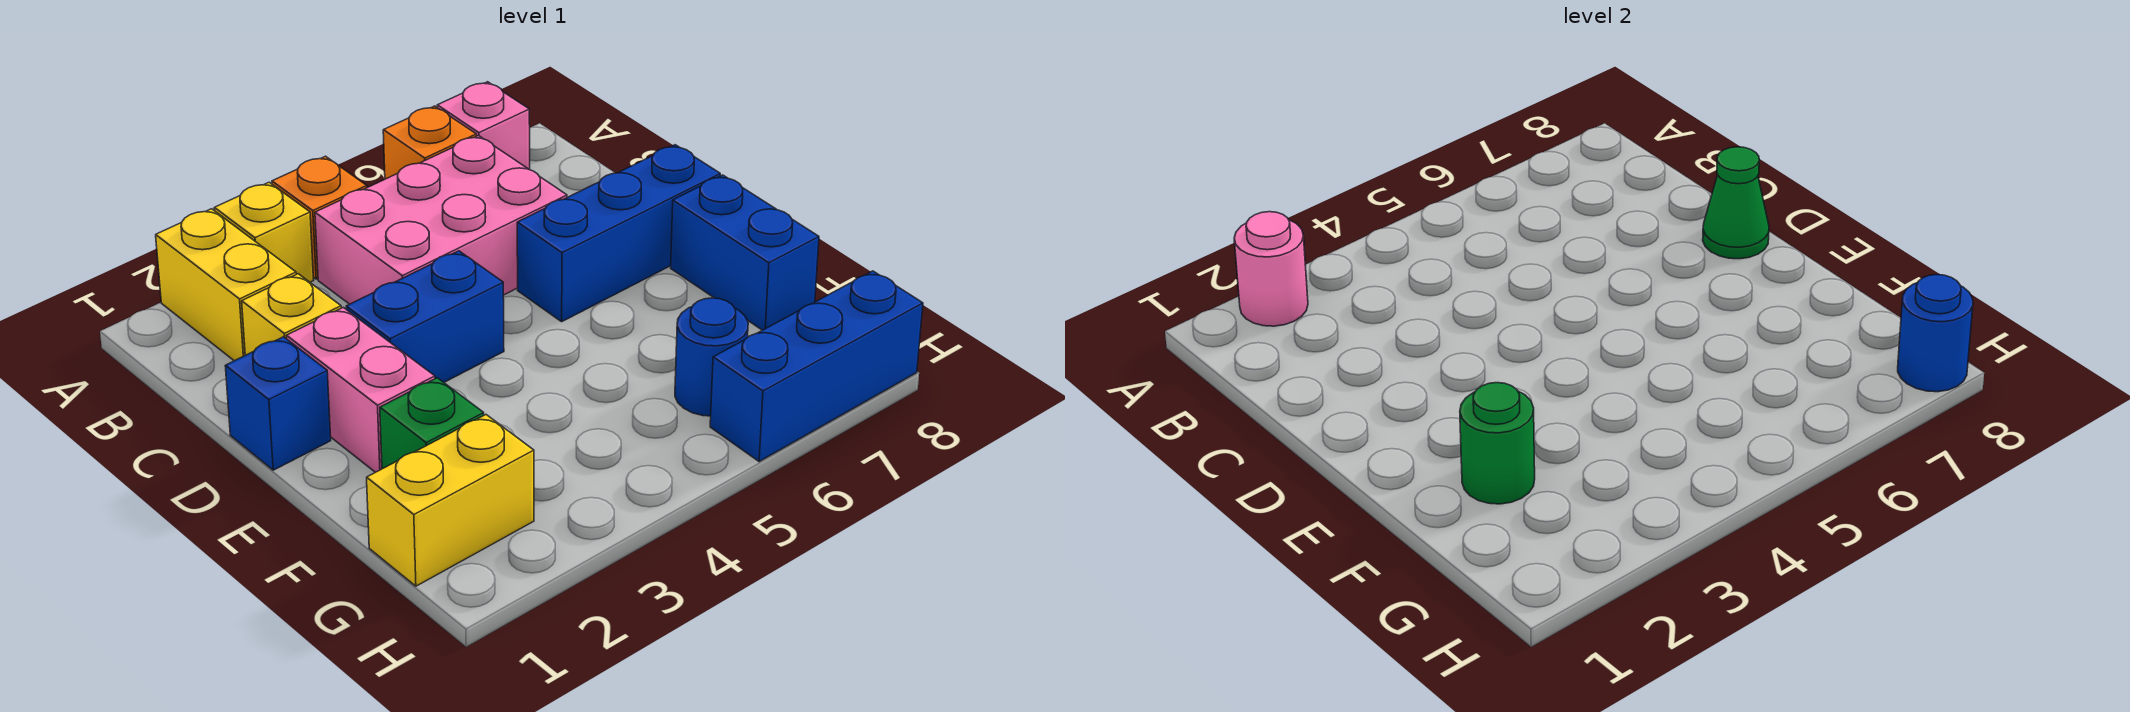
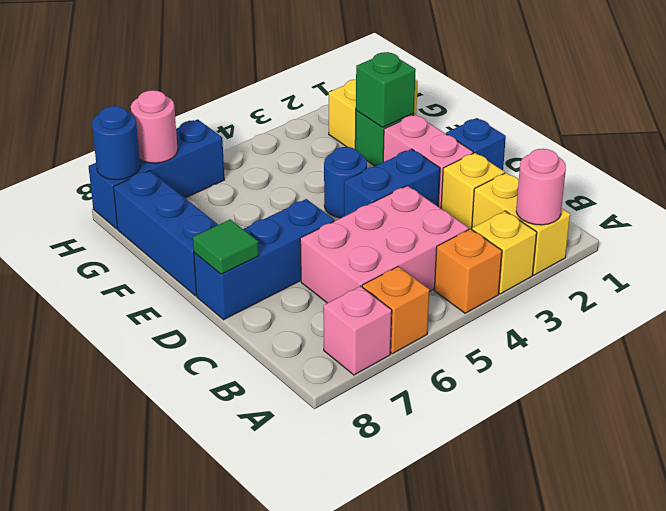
green cone D8 level 2 -> green tile D8 level 2
blue brick E8:F8 level 1 -> blue brick E8:G8 level 1
green round brick F2 level 2 -> green brick F2 level 2
blue round brick G6 level 1 -> blue round brick E4 level 1
none -> pink round brick H7 level 2

